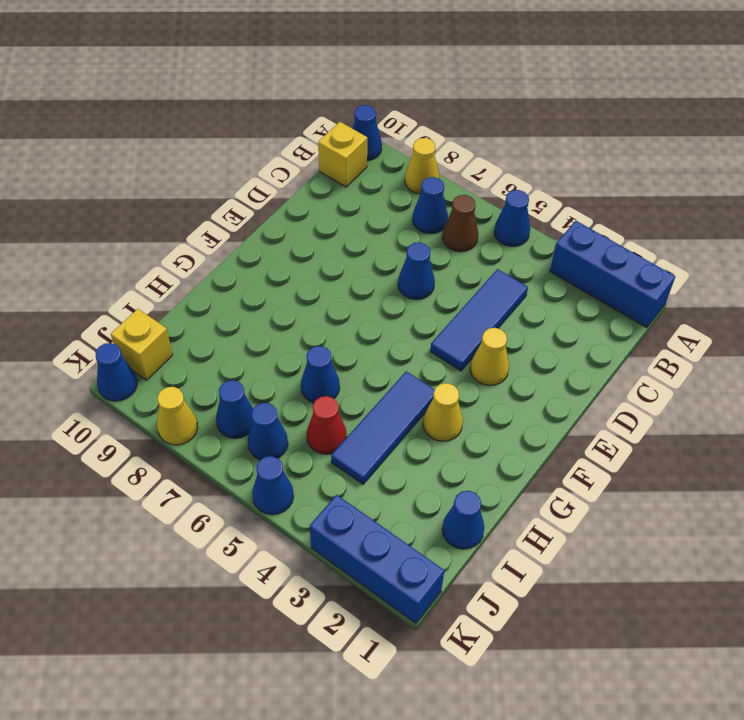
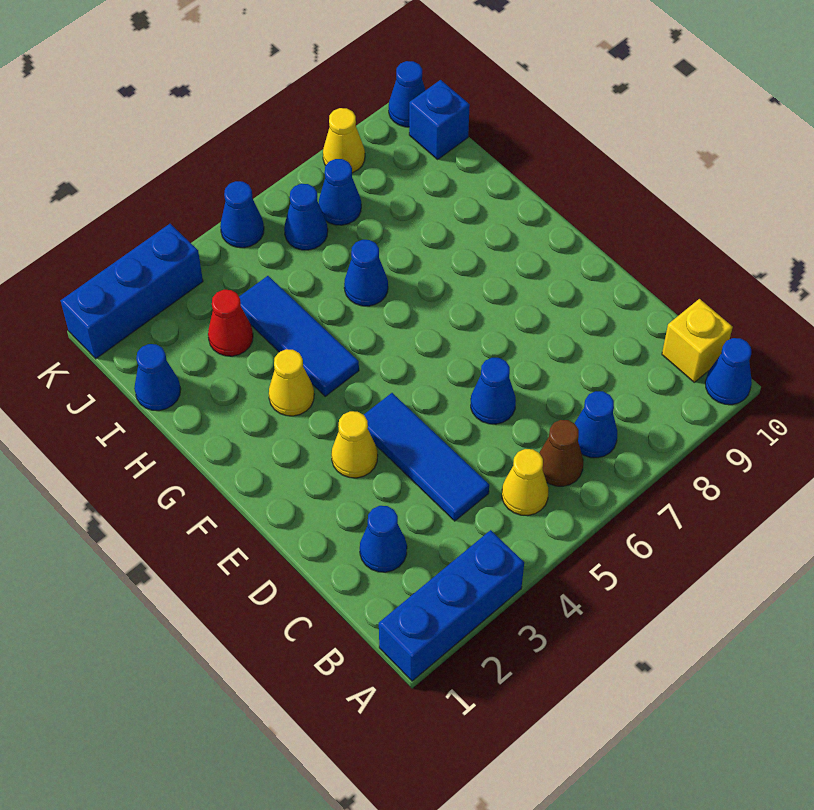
blue cone A5 level 1 -> blue cone C2 level 1
yellow cone A8 level 1 -> yellow cone B5 level 1
red cone I5 level 1 -> red cone I3 level 1
yellow brick J10 level 1 -> blue brick J10 level 1

